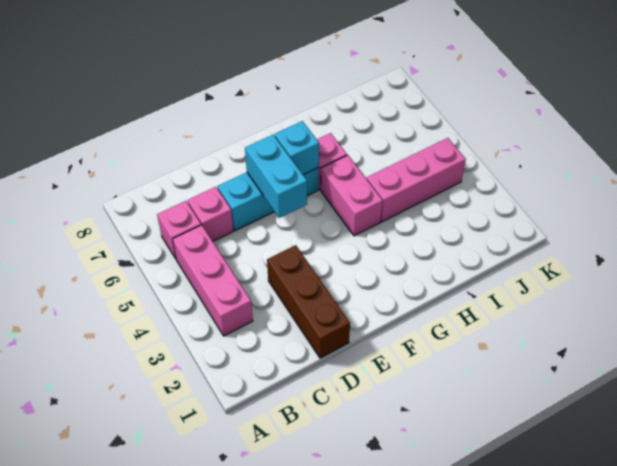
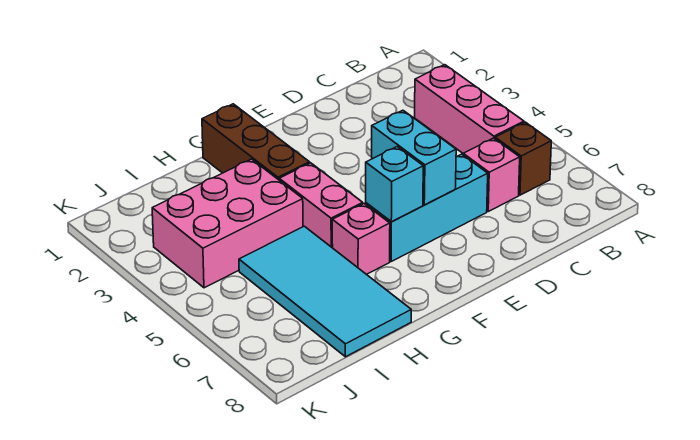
pink brick B6 level 1 -> brown brick B6 level 1
brown brick D1:D3 level 1 -> brown brick G1:G3 level 1
pink brick H4:J4 level 1 -> pink brick H3:J4 level 1
none -> cyan tile H5:I8 level 1

